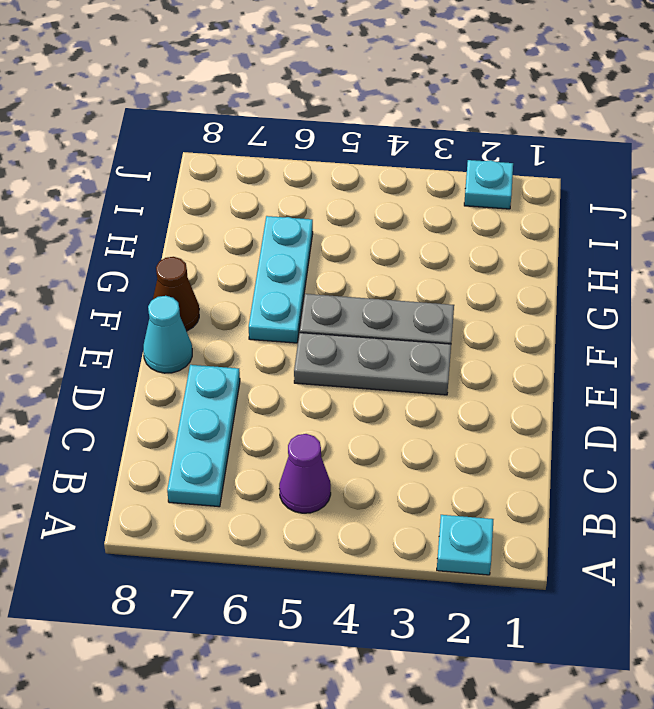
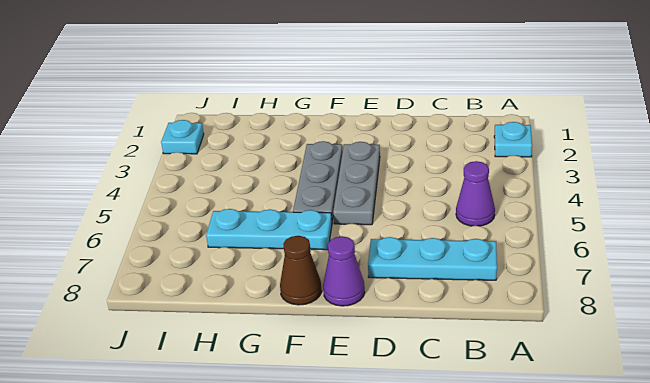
cyan cone E8 level 1 -> purple cone E8 level 1

